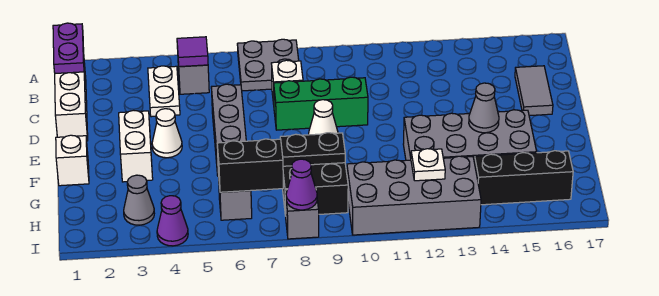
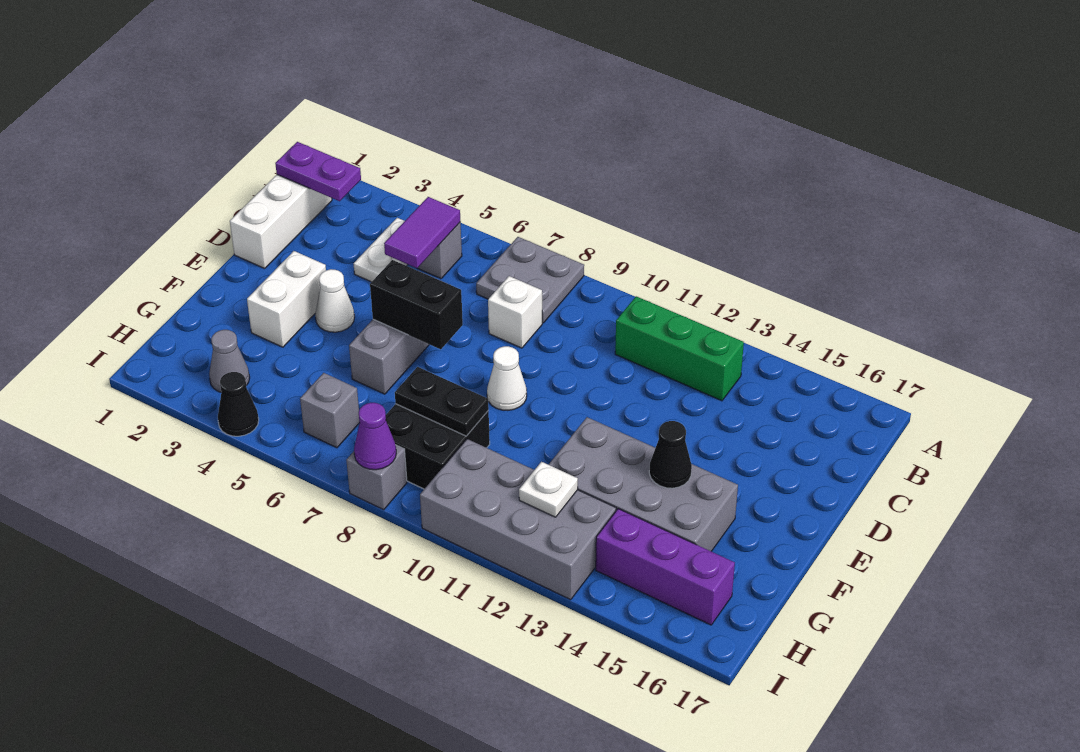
purple plate A1:B1 level 2 -> purple plate B1:B2 level 2
purple tile B5 level 2 -> purple tile B5:C5 level 2
grey tile C16:D16 level 1 -> none
green brick D8:D10 level 1 -> green brick B11:B13 level 1
white brick F1 level 1 -> none
grey cone F14 level 2 -> black cone F14 level 2
black brick H6:H7 level 2 -> black brick E6:E7 level 2
black brick H14:H16 level 1 -> purple brick H14:H16 level 1
purple cone I4 level 1 -> black cone I4 level 1

